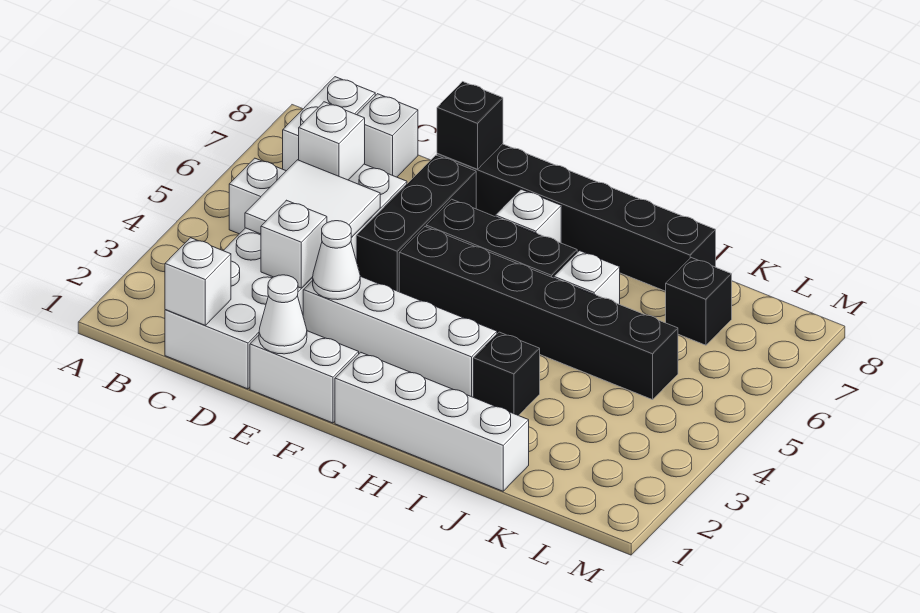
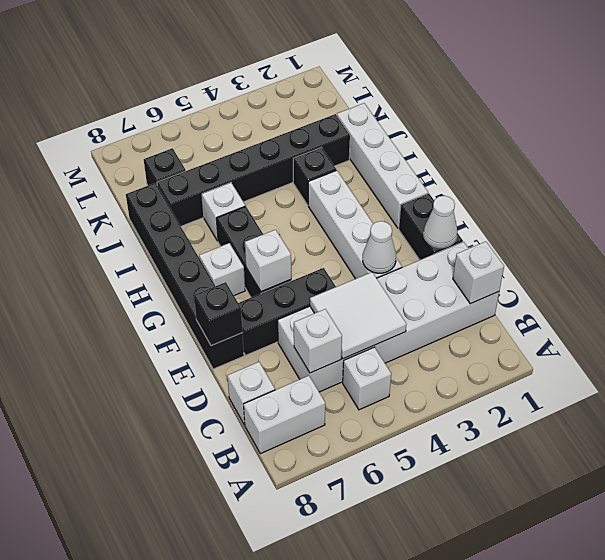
white brick D3 level 2 -> white brick F6 level 2
white brick E1:F1 level 1 -> black brick E1:F1 level 1
black brick F5:K5 level 1 -> black brick J2:J7 level 1

